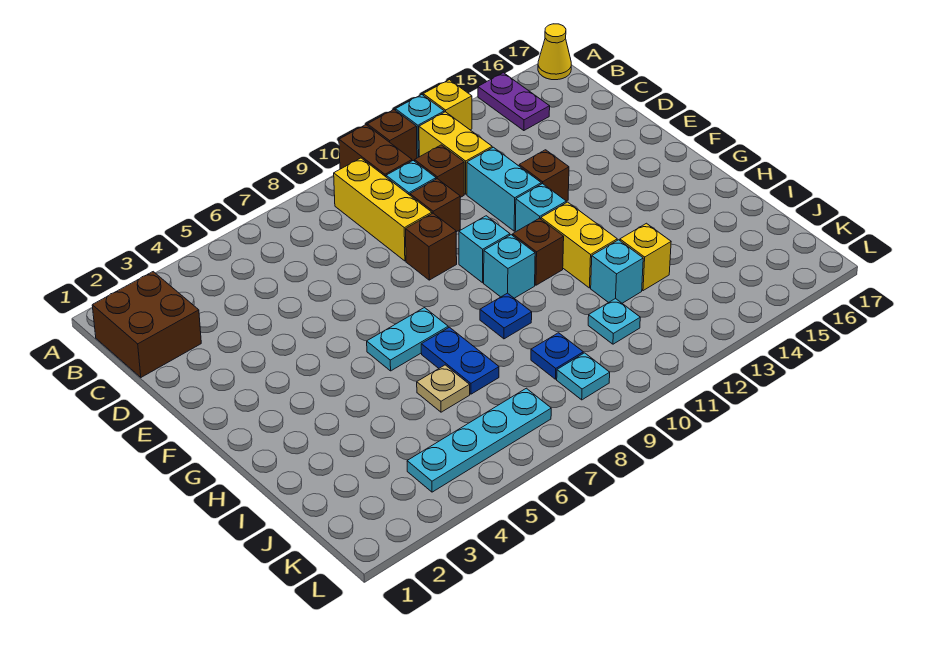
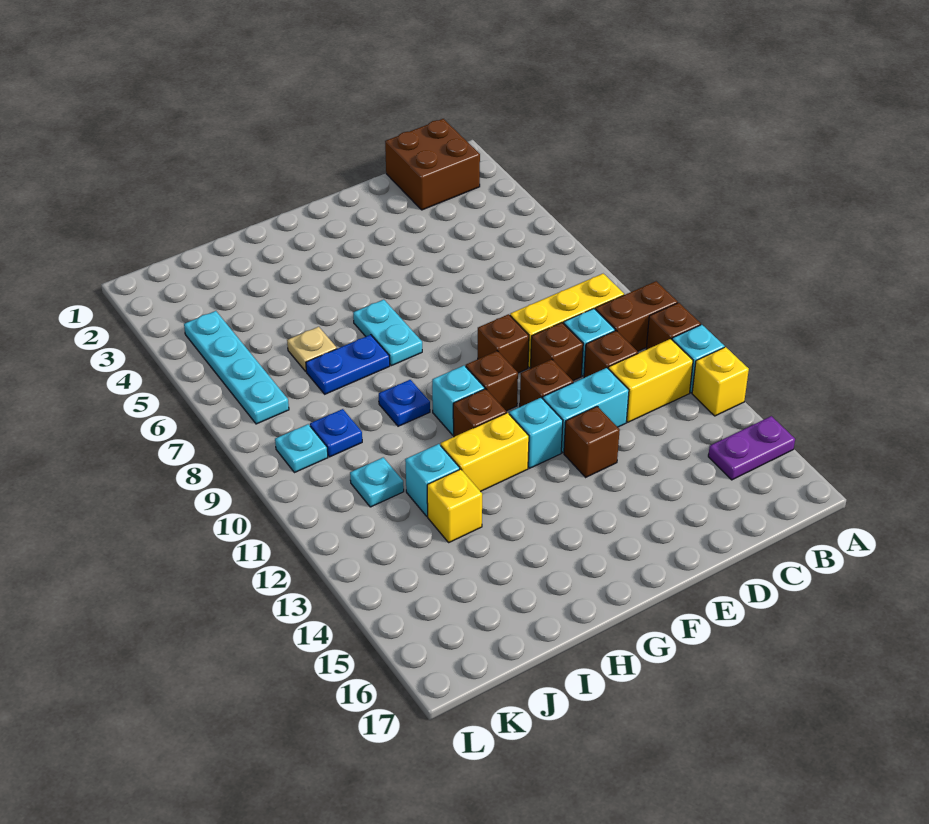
yellow cone A17 level 1 -> none
none -> brown brick E11 level 1
cyan brick F10 level 1 -> brown brick F10 level 1

